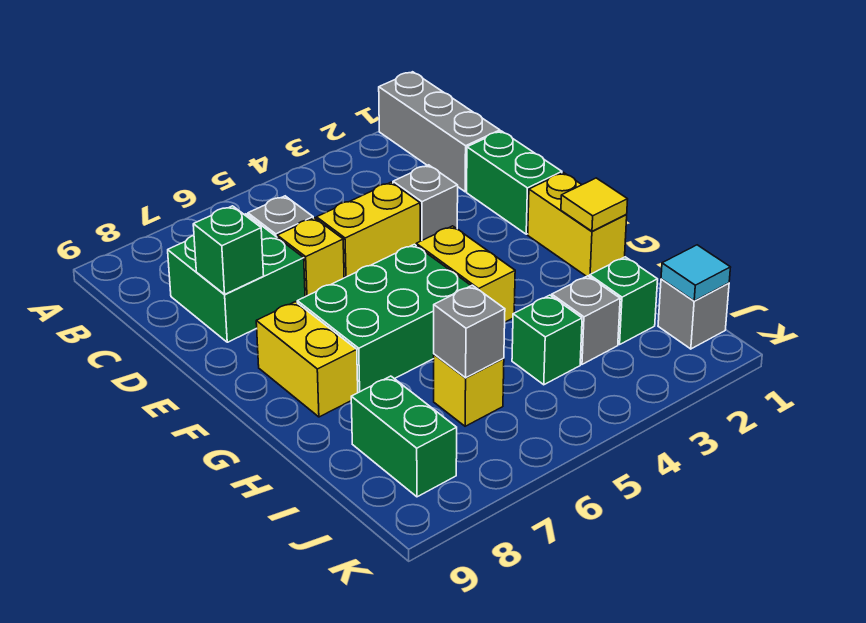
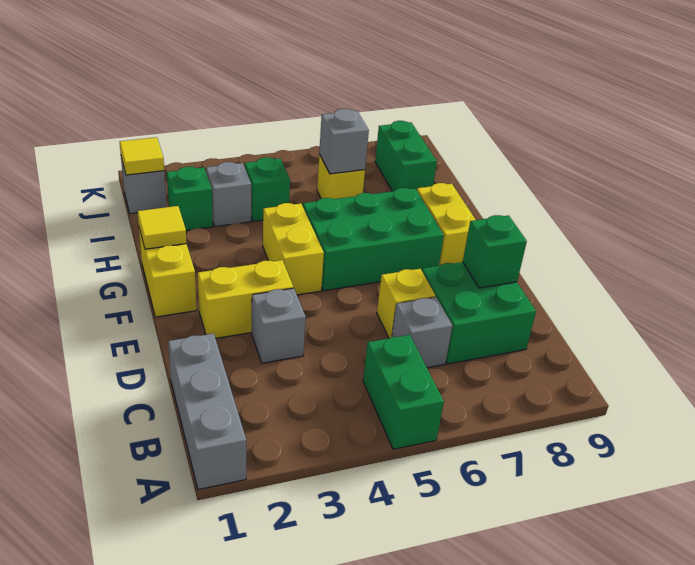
green brick D1:E1 level 1 -> green brick A5:B5 level 1
yellow brick D4:D5 level 1 -> yellow brick E2:E3 level 1
cyan tile J1 level 2 -> yellow tile J1 level 2

